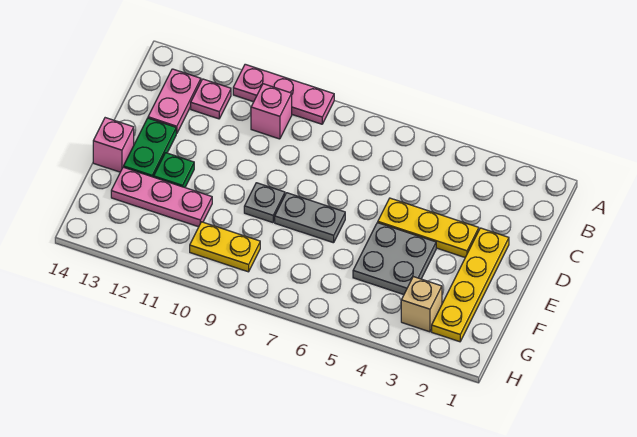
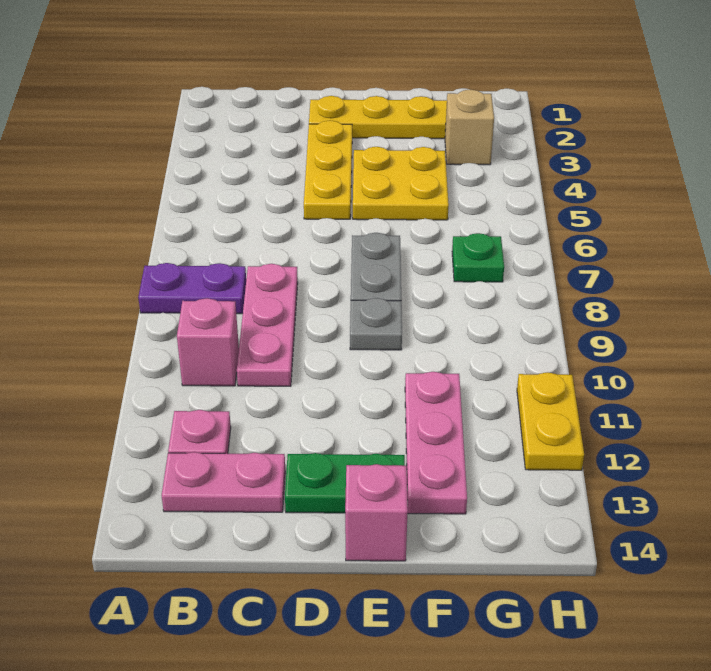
none -> purple plate A8:B8 level 1
pink plate A9:A11 level 1 -> pink plate C8:C10 level 1
grey plate E4:F5 level 1 -> yellow plate E4:F5 level 1
green plate E12 level 1 -> green plate G7 level 1
yellow plate G9:G10 level 1 -> yellow plate H11:H12 level 1

